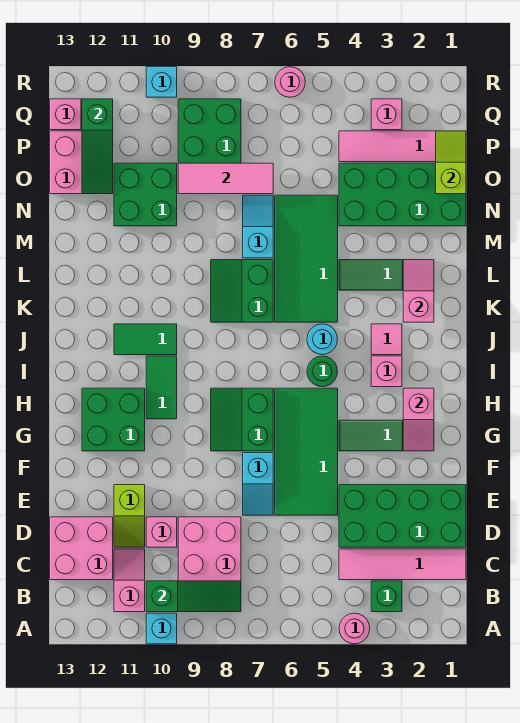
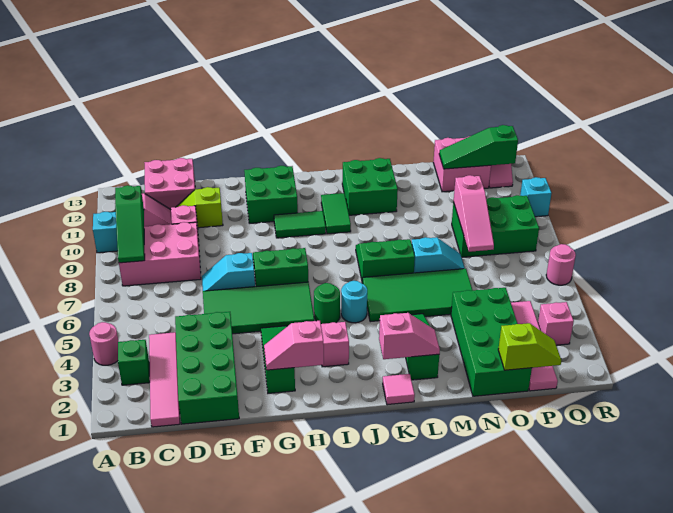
pink tile J3 level 1 -> pink tile K1 level 1
green brick N10:O11 level 1 -> green brick K11:L12 level 1
pink tile O7:O9 level 2 -> pink slope O7:O9 level 2 top 9

